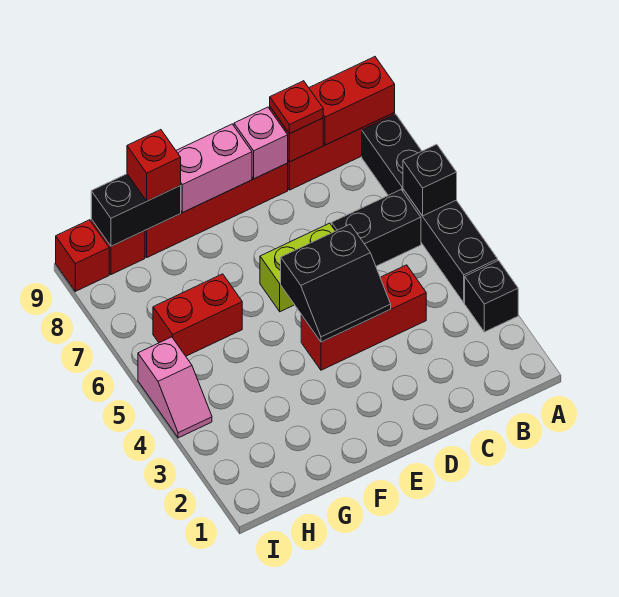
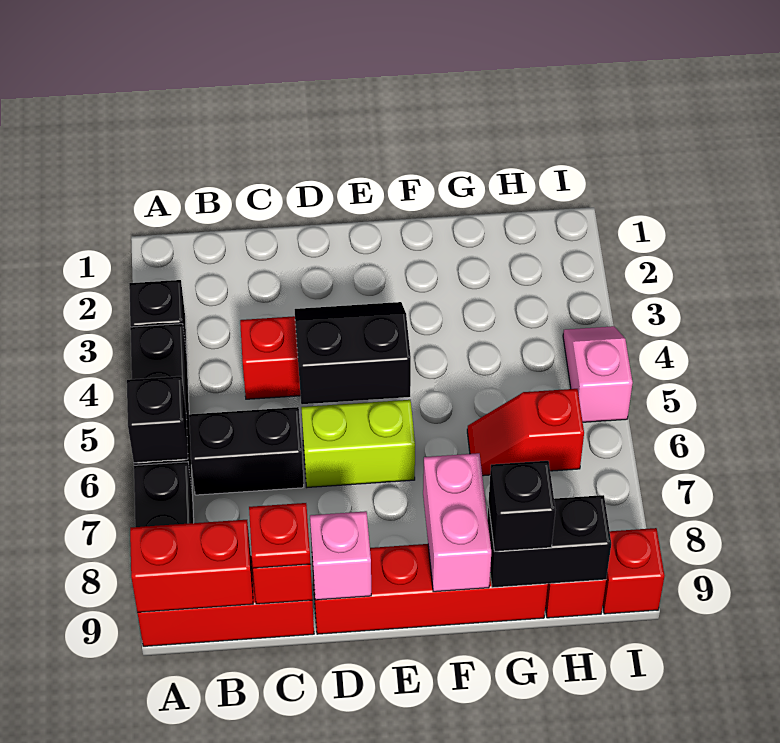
pink brick E9:F9 level 2 -> pink brick F8:F9 level 2
red brick G6:H6 level 1 -> red slope G6:H6 level 1 top H
red brick G9 level 3 -> black brick G9 level 3

